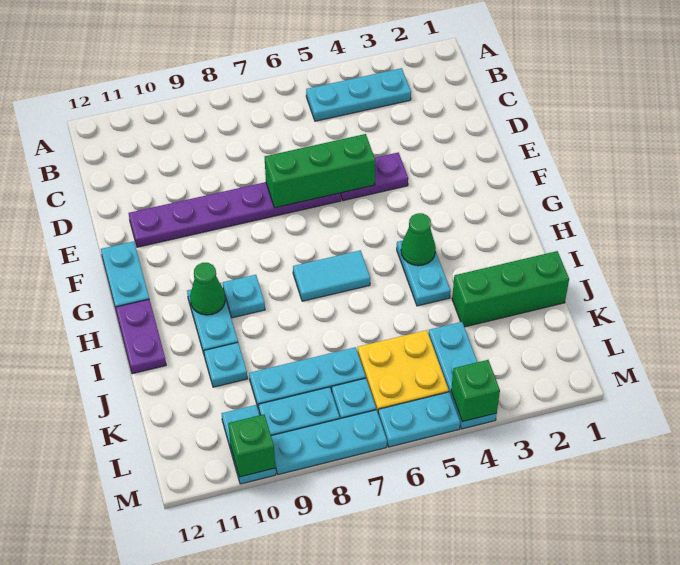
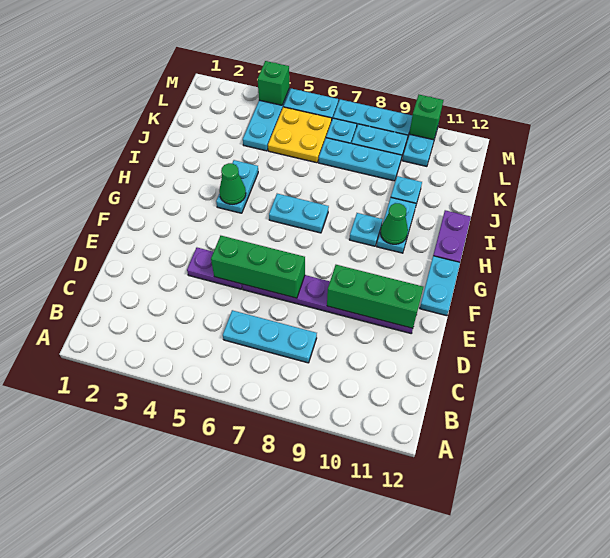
cyan plate B3:B5 level 1 -> cyan plate C6:C8 level 1
cyan tile H6:H7 level 1 -> cyan plate H6:H7 level 1
green brick J1:J3 level 1 -> green brick E9:E11 level 2

